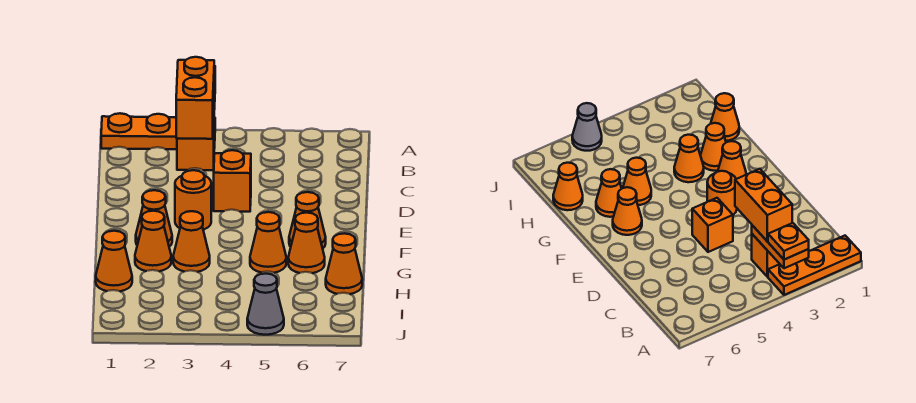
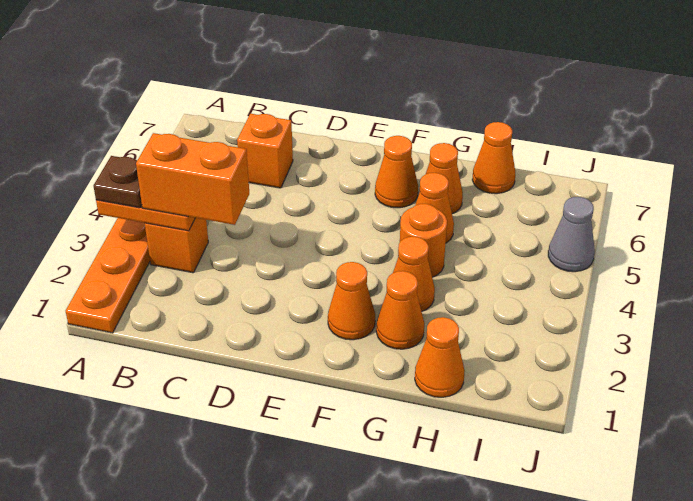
orange plate A3 level 3 -> brown plate A3 level 3
orange brick D4 level 1 -> orange brick C6 level 1
orange round brick E3 level 1 -> orange round brick G4 level 1

